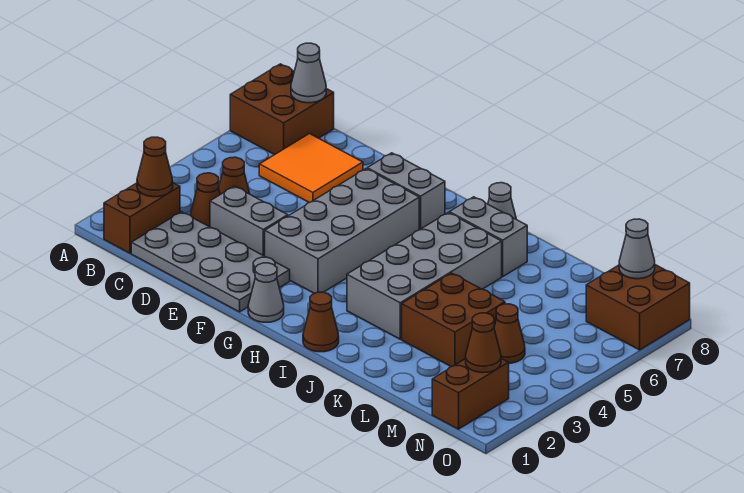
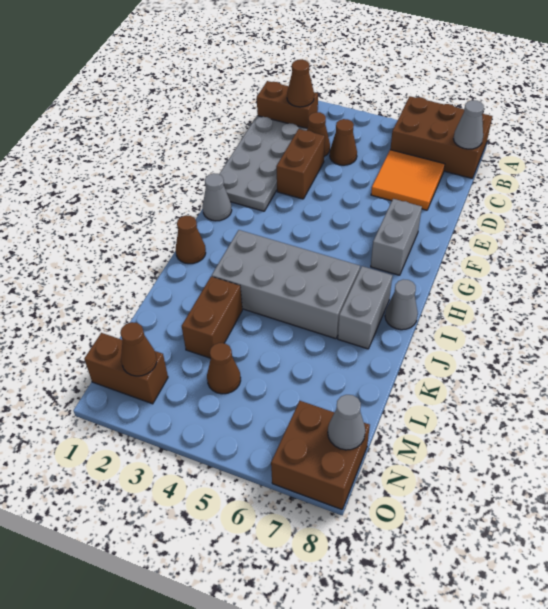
brown brick A7:B8 level 1 -> brown brick A6:B8 level 1
grey brick D3:E3 level 1 -> brown brick D3:E3 level 1
grey brick F3:G6 level 1 -> none
brown brick K3:L4 level 1 -> brown brick K3:L3 level 1

